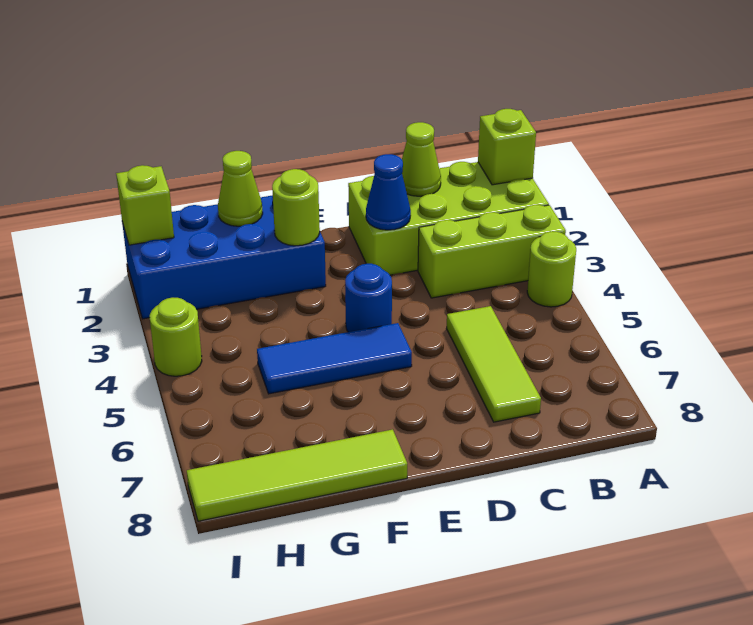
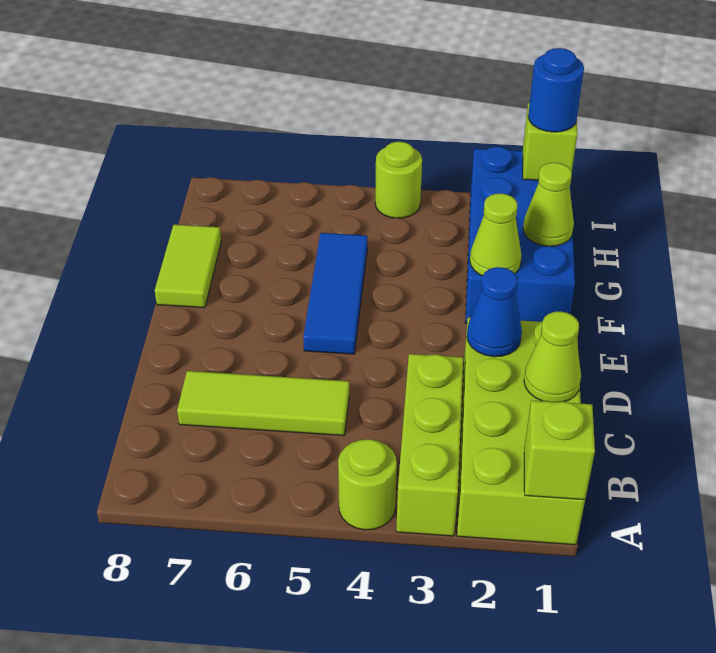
blue round brick E4 level 1 -> blue round brick I1 level 3
lime round brick F2 level 2 -> lime cone F2 level 2
lime tile F8:I8 level 1 -> lime tile F8:G8 level 1

